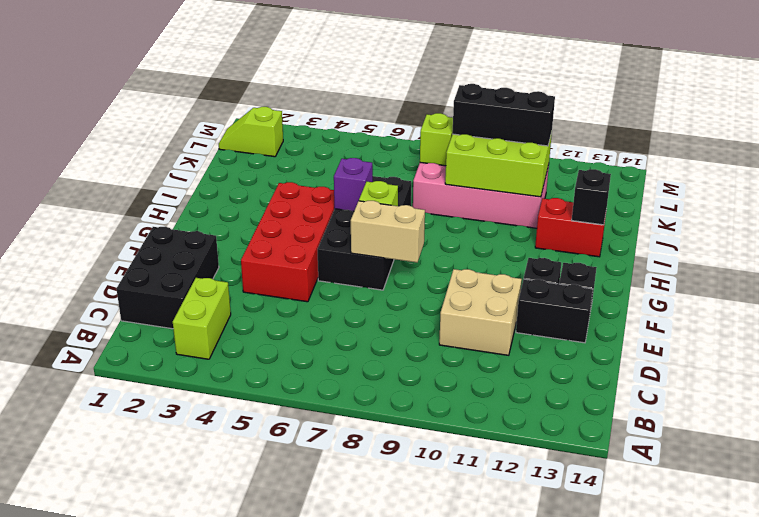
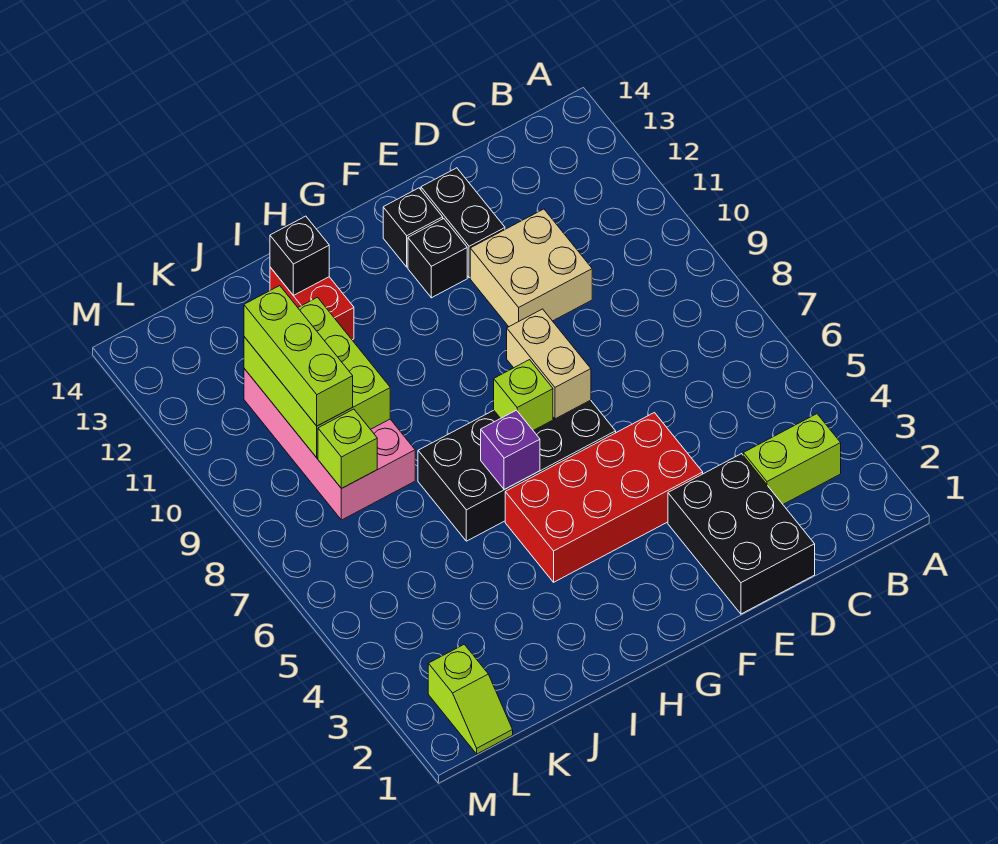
black brick C1:E2 level 1 -> black brick D1:E3 level 1
black brick K9:K11 level 3 -> lime brick K9:K11 level 3

